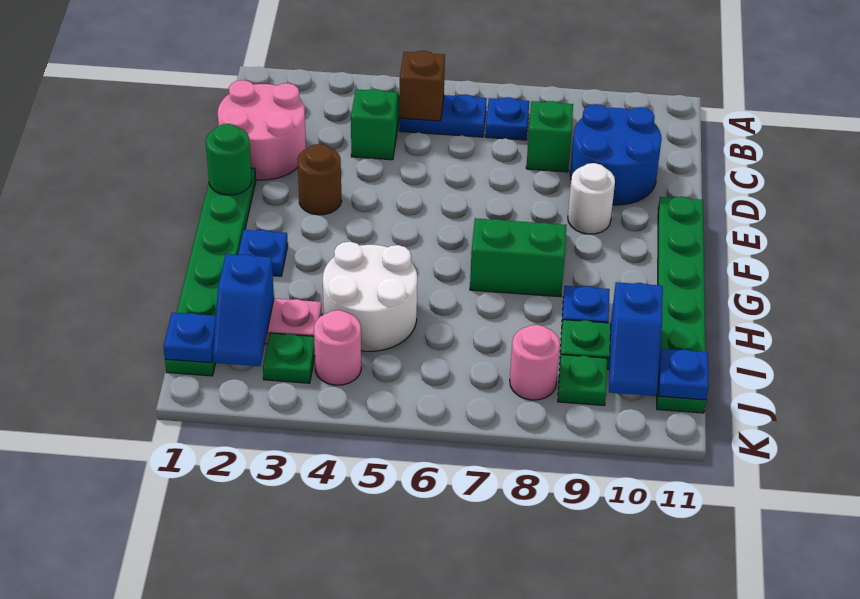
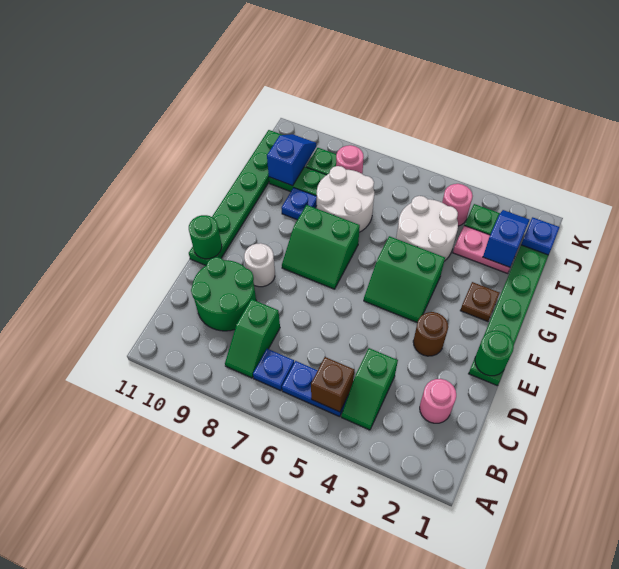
pink round brick C1:D2 level 1 -> pink round brick C2 level 1
blue round brick C9:D10 level 1 -> green round brick C9:D10 level 1
none -> green round brick E11 level 2
none -> green slope F4:G5 level 1 top G
blue plate G2 level 1 -> brown plate G2 level 1
none -> white round brick H7:I8 level 1
blue plate J11 level 2 -> none

